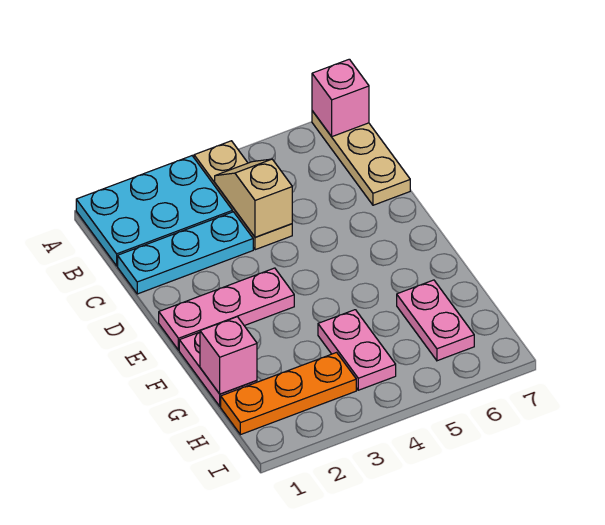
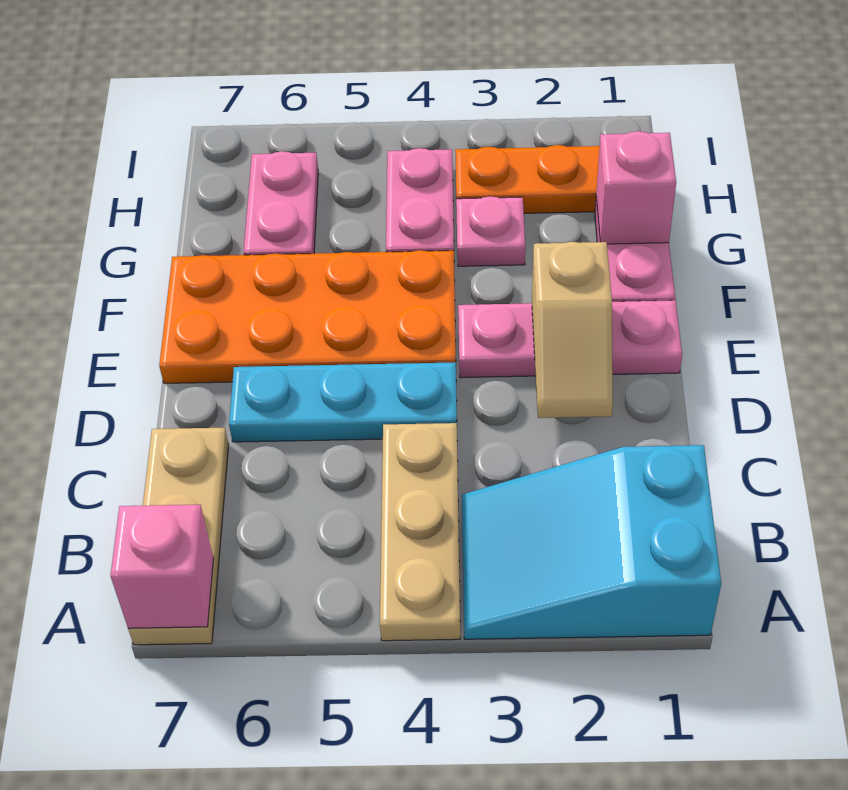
cyan plate A1:B3 level 1 -> cyan slope A1:B3 level 1 top 1
tan slope B4:C4 level 2 top C -> tan slope D2:E2 level 2 top E
cyan plate C1:C3 level 1 -> cyan plate D4:D6 level 1
none -> orange plate E4:F7 level 1
none -> pink plate G3 level 1

